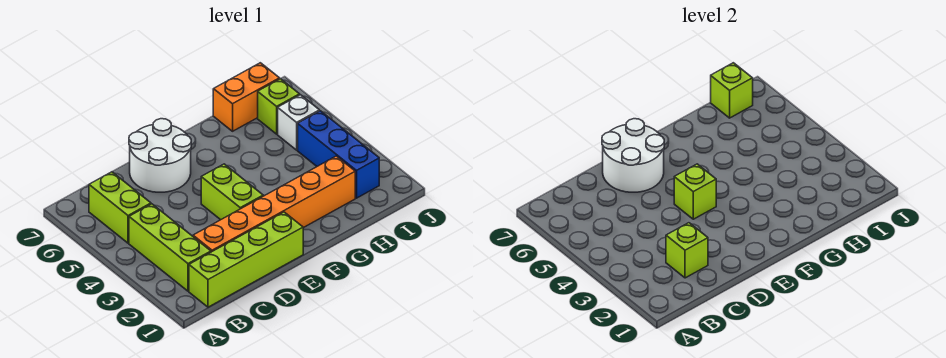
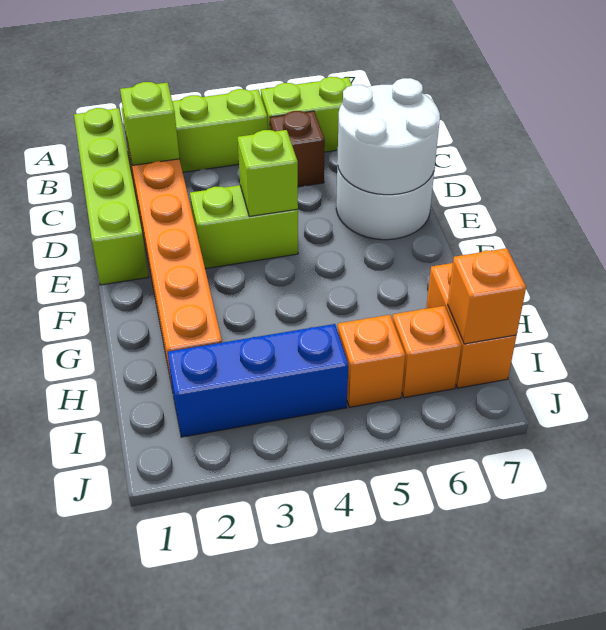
none -> brown brick C5 level 1
white brick I5 level 1 -> orange brick I5 level 1
lime brick I6 level 1 -> orange brick I6 level 1
lime brick I7 level 2 -> orange brick I7 level 2

